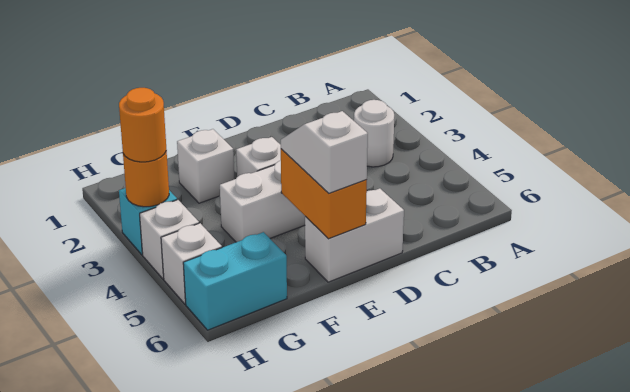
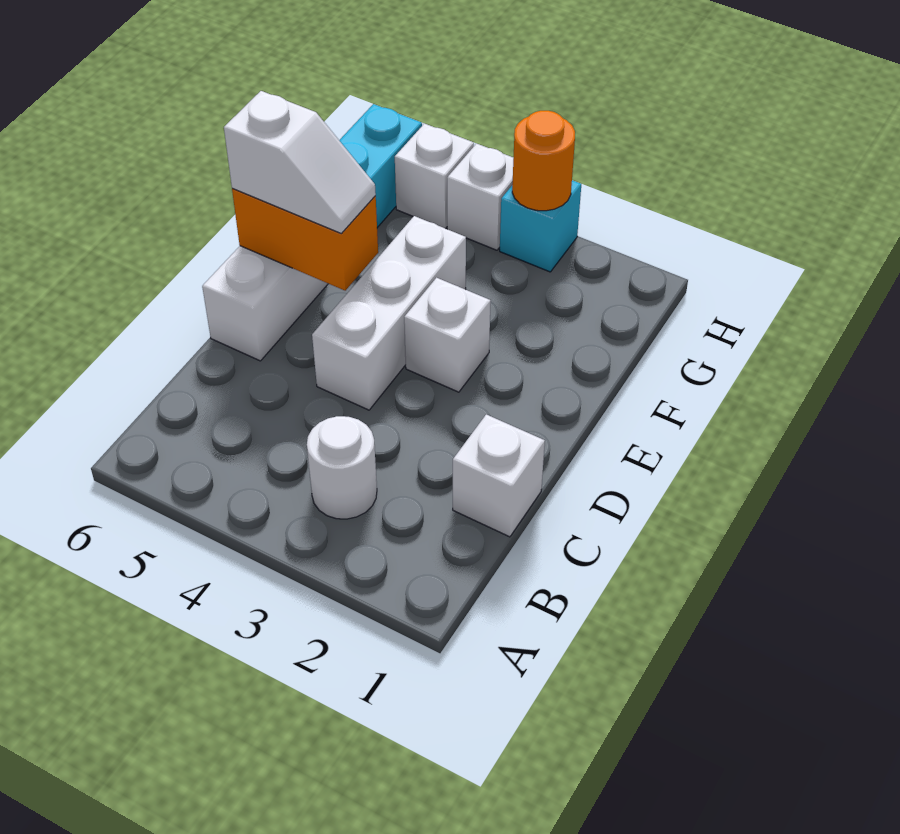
white brick F2 level 1 -> white brick C1 level 1
orange round brick H3 level 3 -> none

